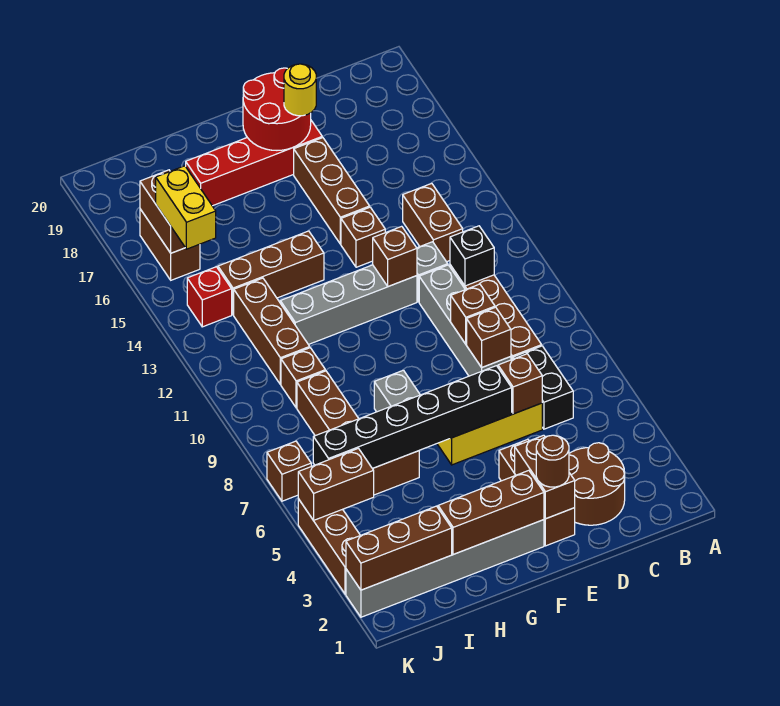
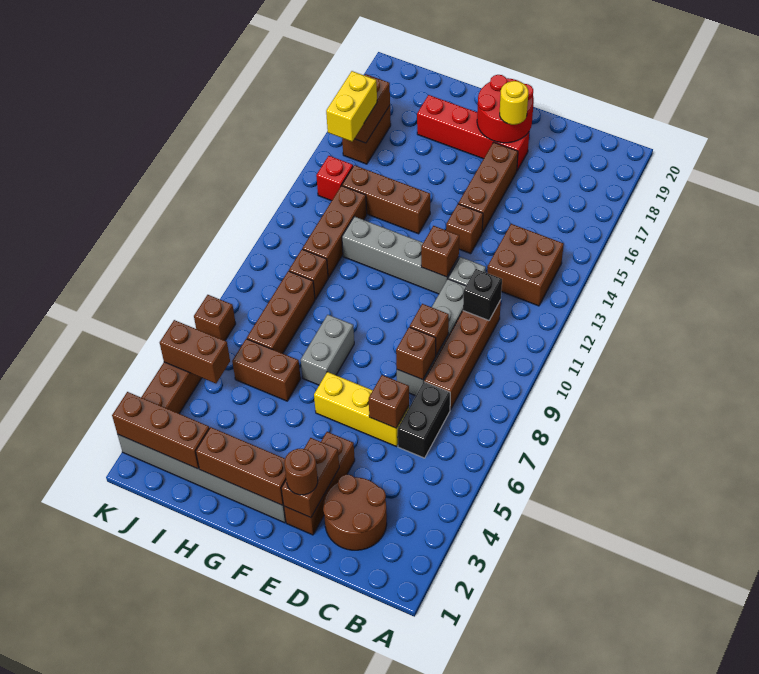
brown brick C13:C14 level 1 -> brown brick B13:C14 level 1
black brick E6:J6 level 2 -> none

